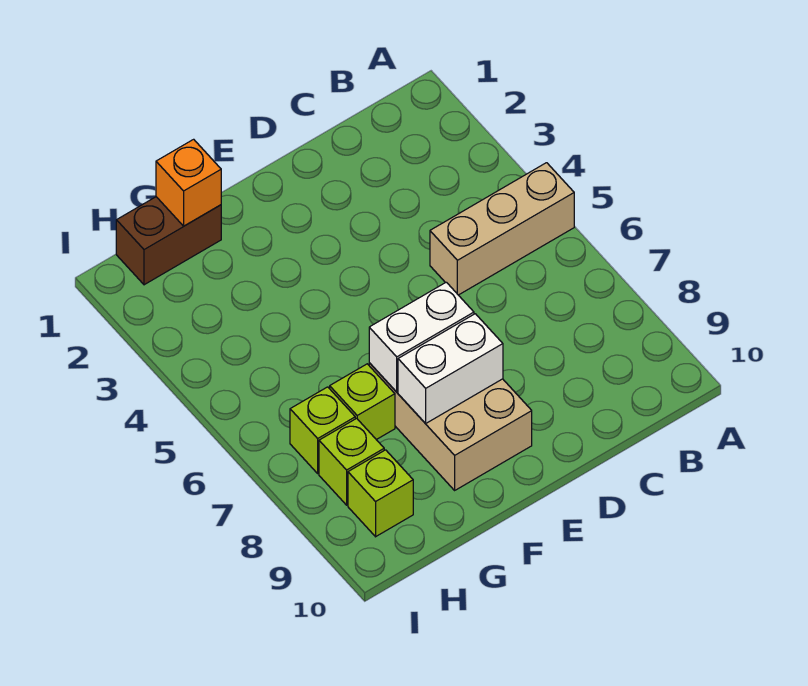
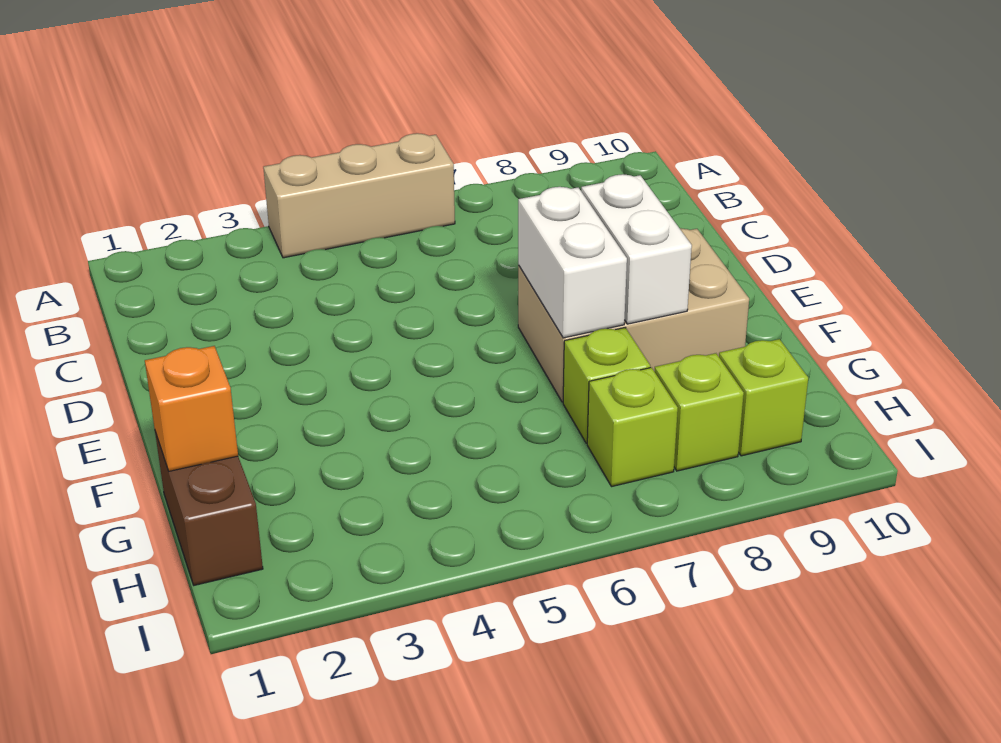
tan brick A5:C5 level 1 -> tan brick A4:A6 level 1

